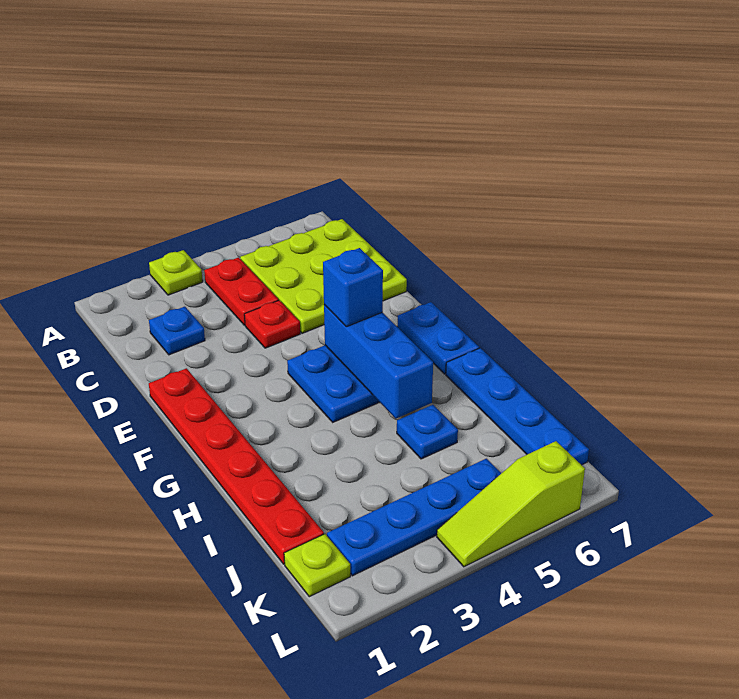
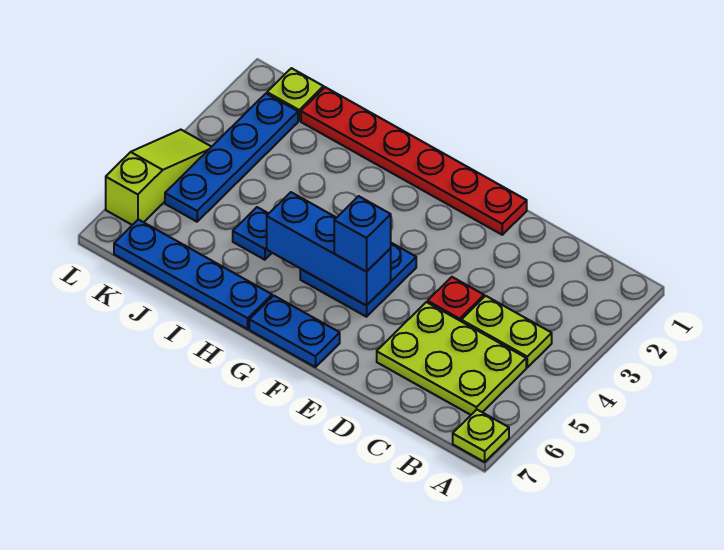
lime plate A3 level 1 -> lime plate A7 level 1
red plate B4:C4 level 1 -> lime plate B4:C4 level 1
lime plate B5:D7 level 1 -> lime plate B5:D6 level 1
blue plate C2 level 1 -> none

